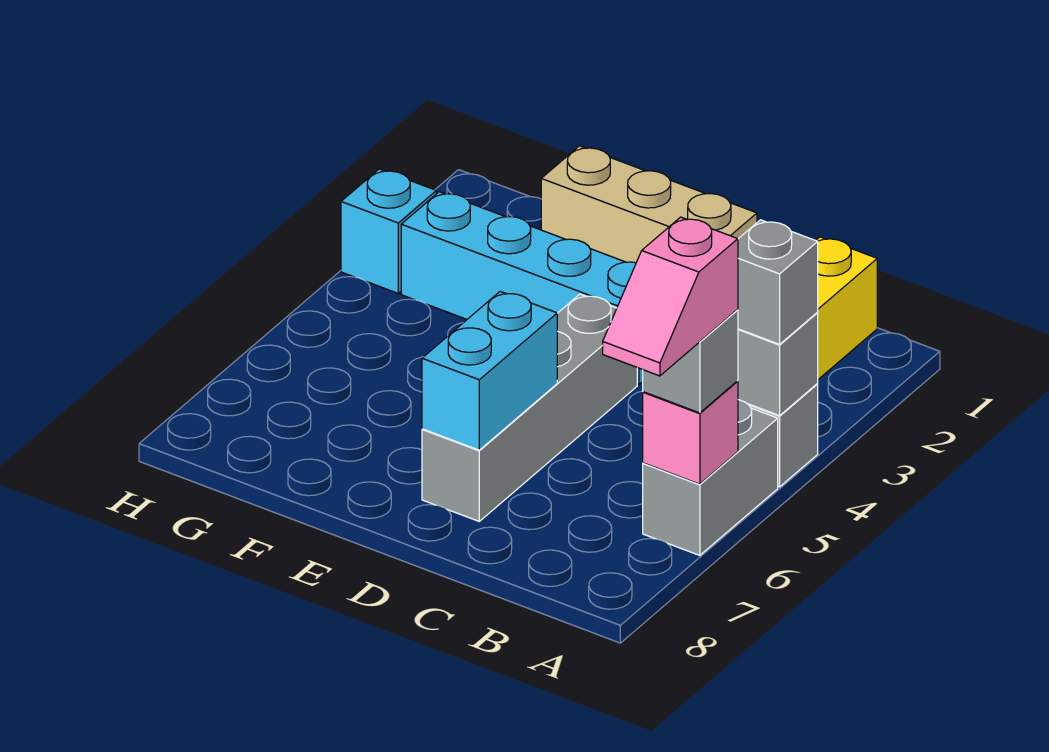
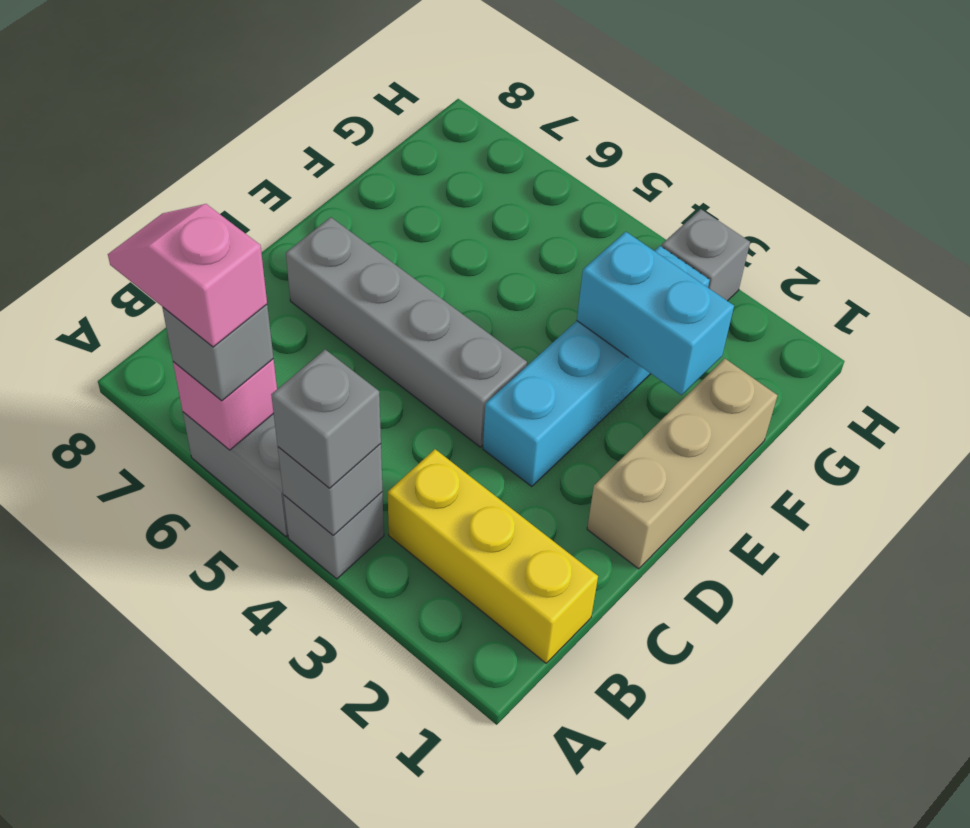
cyan brick D6:D7 level 2 -> cyan brick F2:F3 level 2
cyan brick H3 level 1 -> grey brick H3 level 1

